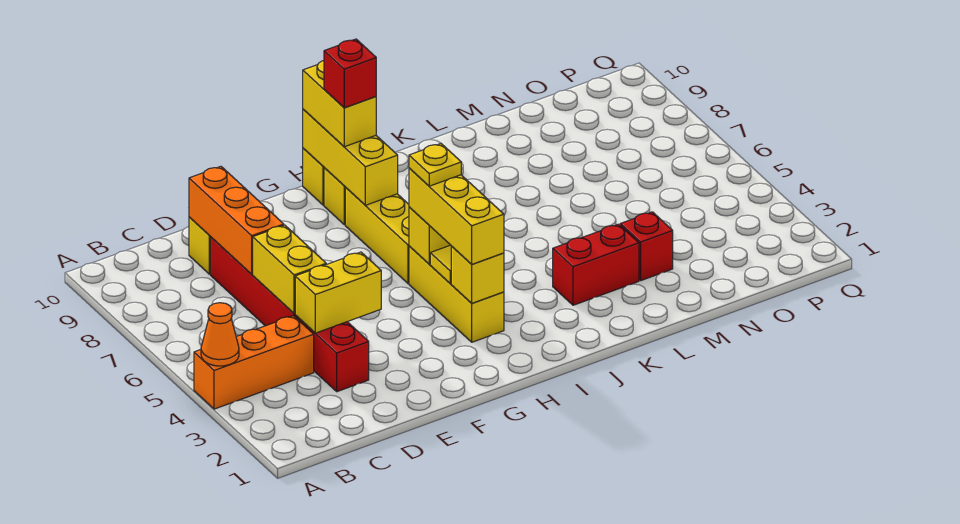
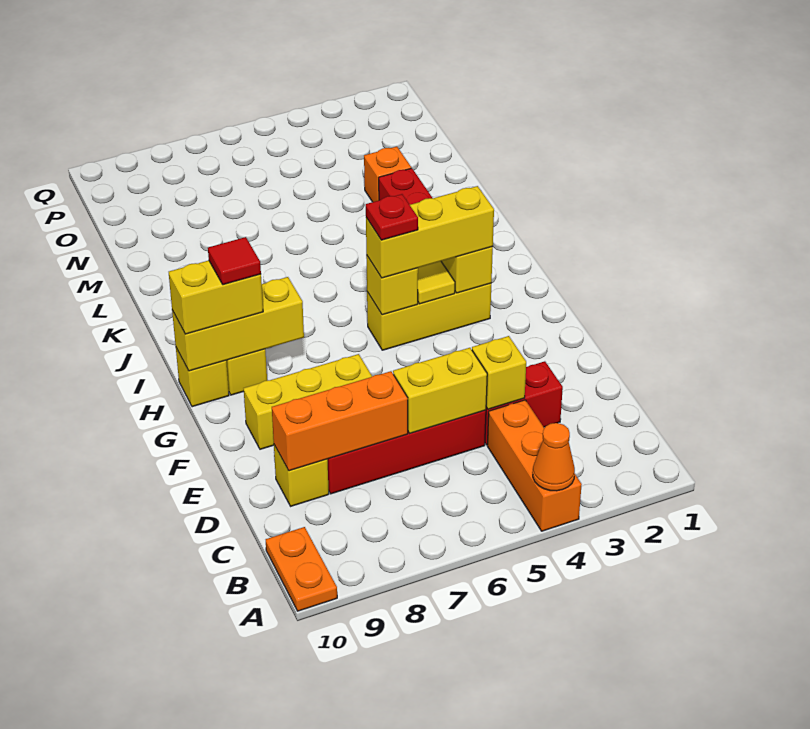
none -> orange plate A10:B10 level 1
yellow brick D4:E4 level 2 -> yellow brick D4 level 2
yellow plate H5 level 4 -> red plate H5 level 4
yellow brick H6:H8 level 1 -> yellow brick F7:F9 level 1
red brick H9 level 4 -> red tile H9 level 4
red brick M3 level 1 -> orange brick M3 level 1

